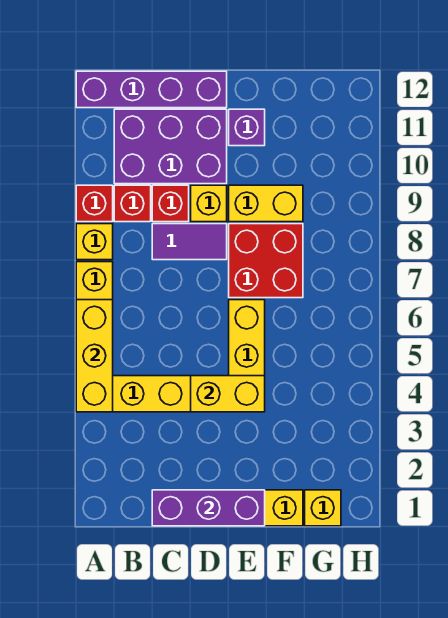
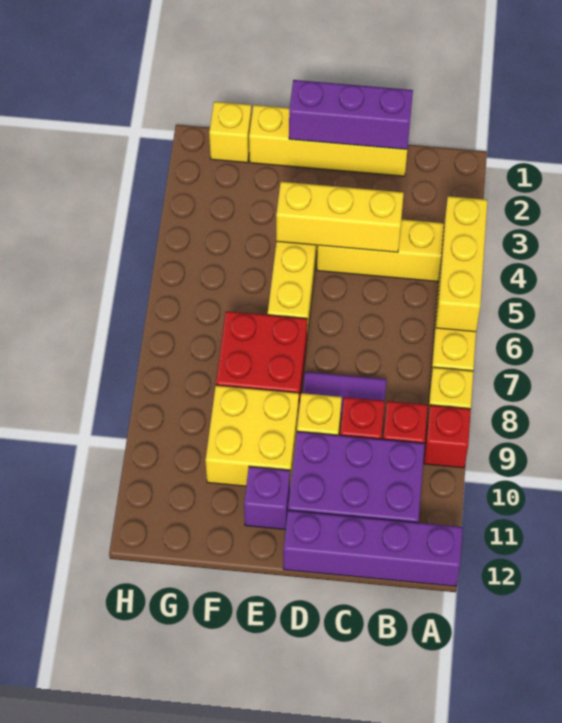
yellow brick D4:E4 level 2 -> yellow brick C4:E4 level 2
yellow brick E9:F9 level 1 -> yellow brick E9:F10 level 1

